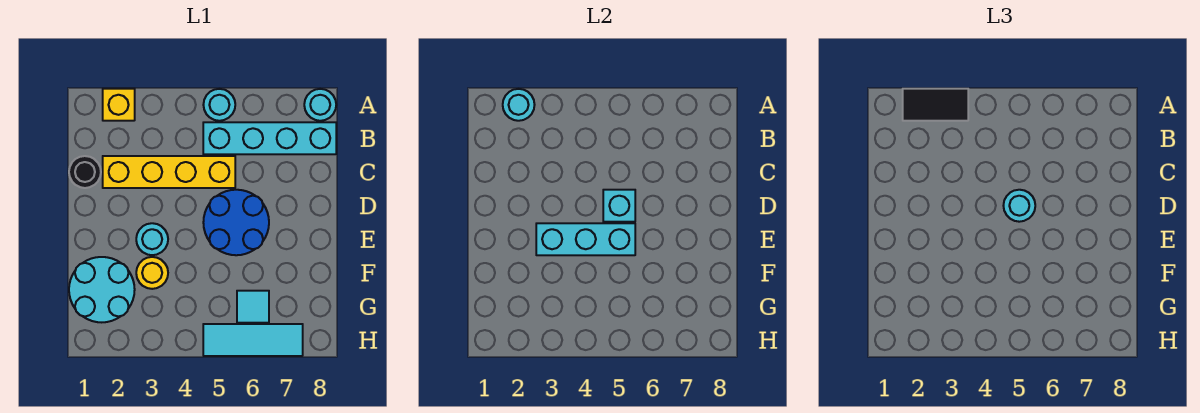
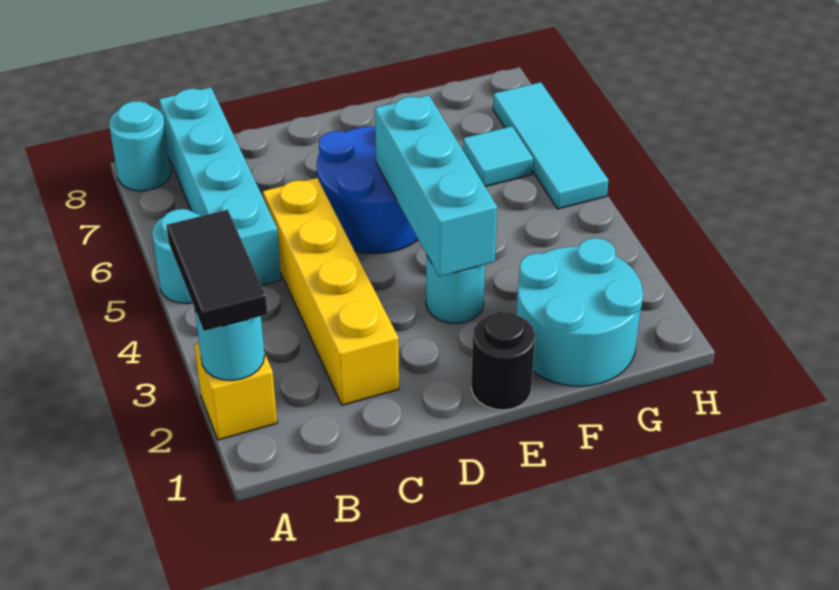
black round brick C1 level 1 -> black round brick E1 level 1
cyan brick D5 level 2 -> none
cyan round brick D5 level 3 -> none
yellow round brick F3 level 1 -> none

